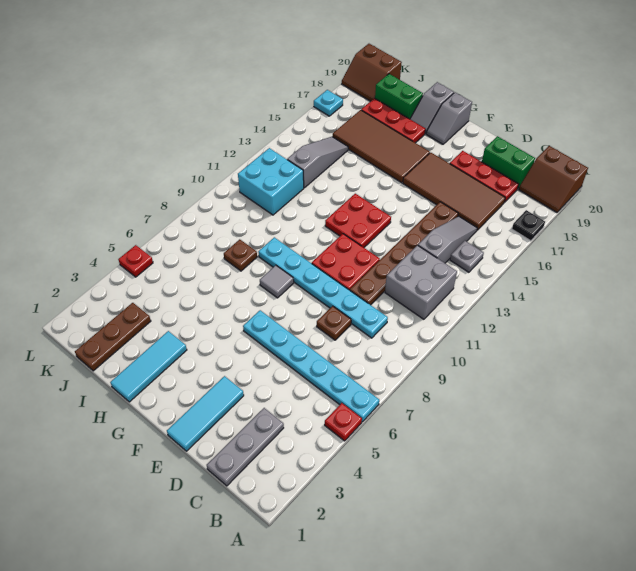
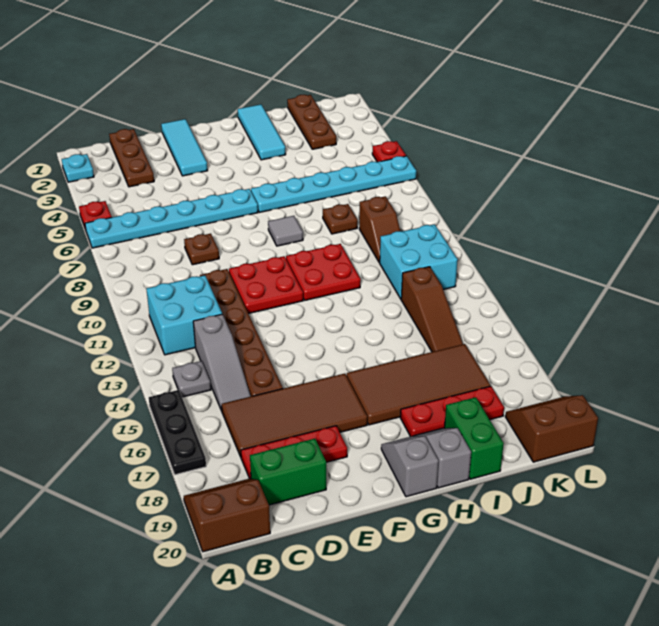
black plate A17 level 1 -> black plate A15:A17 level 1
grey brick B11:C12 level 1 -> cyan brick B11:C12 level 1
grey plate C1:C3 level 1 -> brown plate C1:C3 level 1
cyan plate C9:H9 level 1 -> cyan plate G6:L6 level 1
red plate F12:G13 level 1 -> red plate G10:H11 level 1
green brick I19:J19 level 1 -> green brick I19:I20 level 1
none -> brown slope J9:J10 level 1 top 9
grey slope J13:J15 level 1 top 13 -> brown slope J13:J15 level 1 top 13
cyan plate L17 level 1 -> cyan plate A2 level 1

